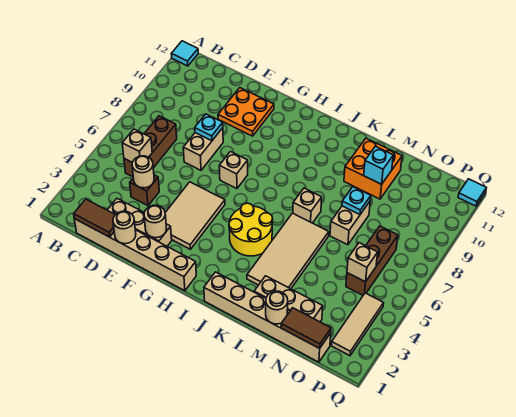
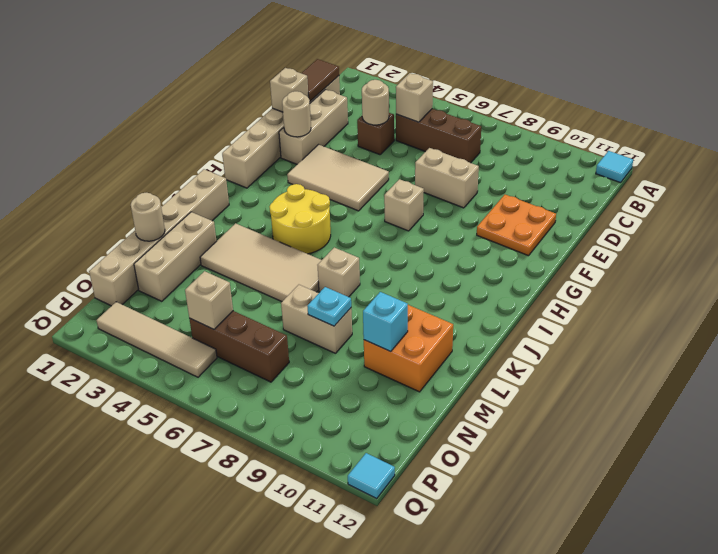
tan round brick E1 level 2 -> tan brick E1 level 2
cyan plate E8 level 2 -> none
brown tile N1:O1 level 2 -> none
tan tile P2:P4 level 1 -> tan tile P2:P5 level 1

